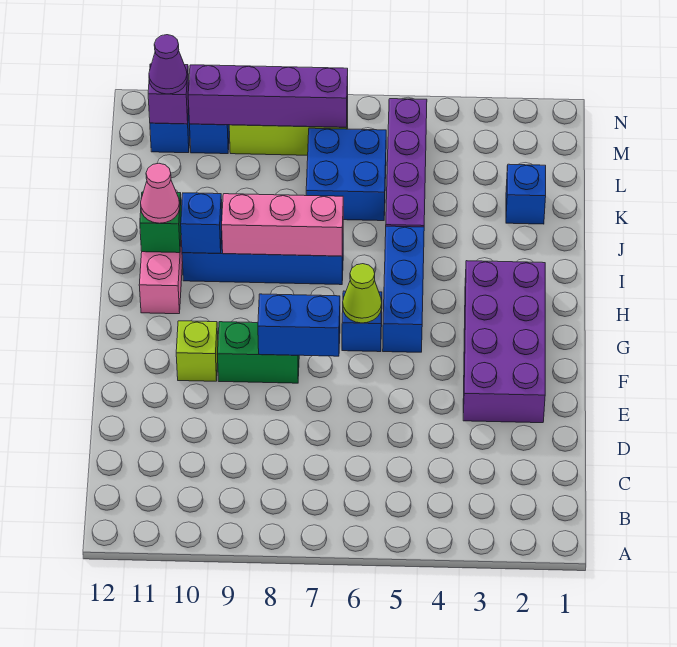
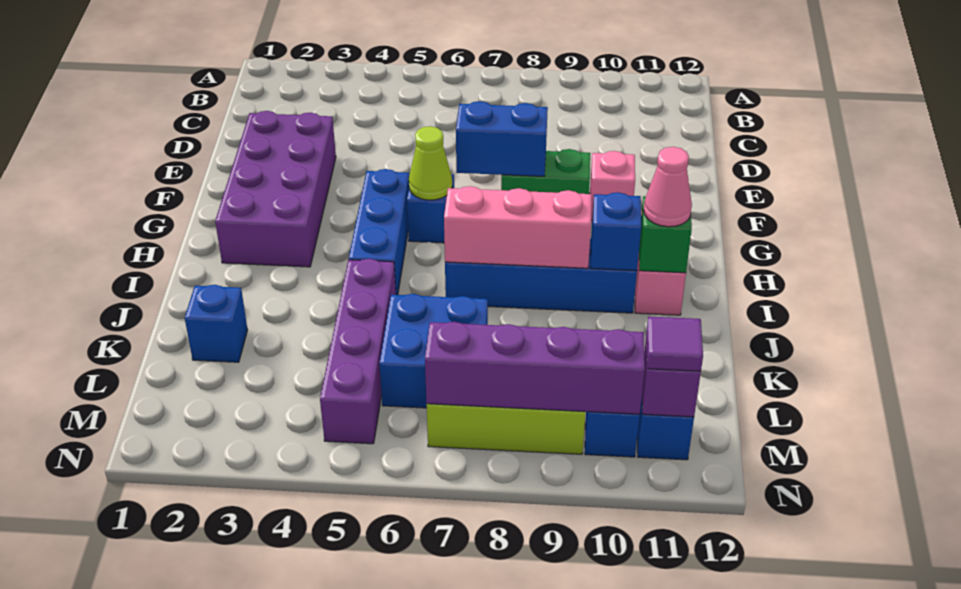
lime brick F10 level 1 -> pink brick F10 level 1
purple cone M11 level 3 -> purple tile M11 level 3

